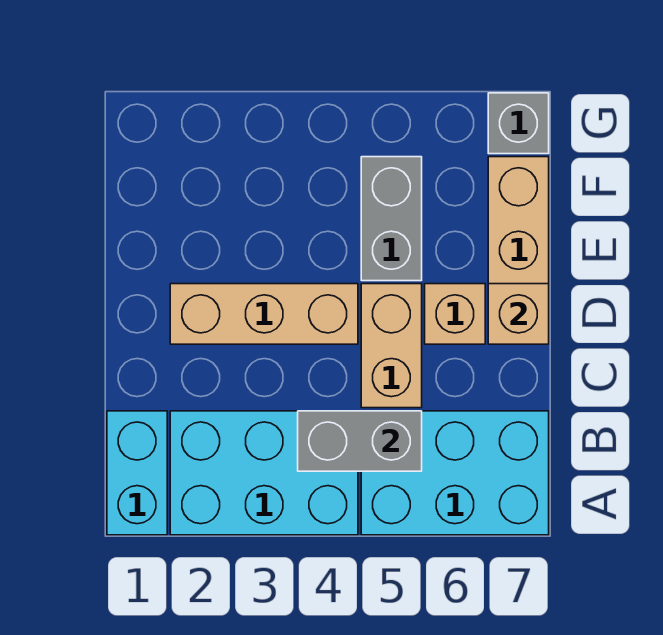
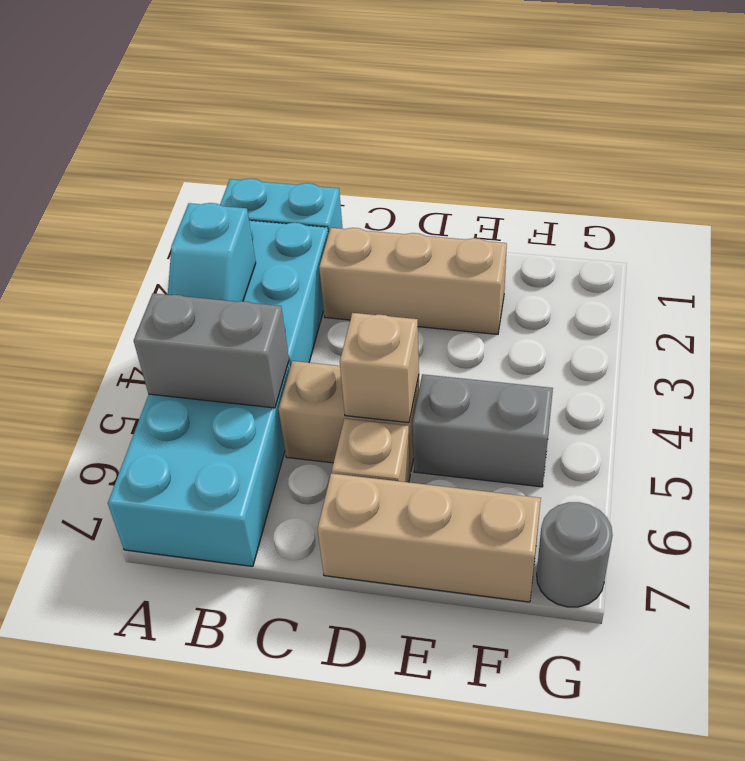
none -> cyan slope A3:A4 level 2 top 3
grey brick B4:B5 level 2 -> grey brick A5:B5 level 2
tan brick D2:D4 level 1 -> tan brick C2:E2 level 1
tan brick D7 level 2 -> tan brick D5 level 2
grey brick G7 level 1 -> grey round brick G7 level 1

